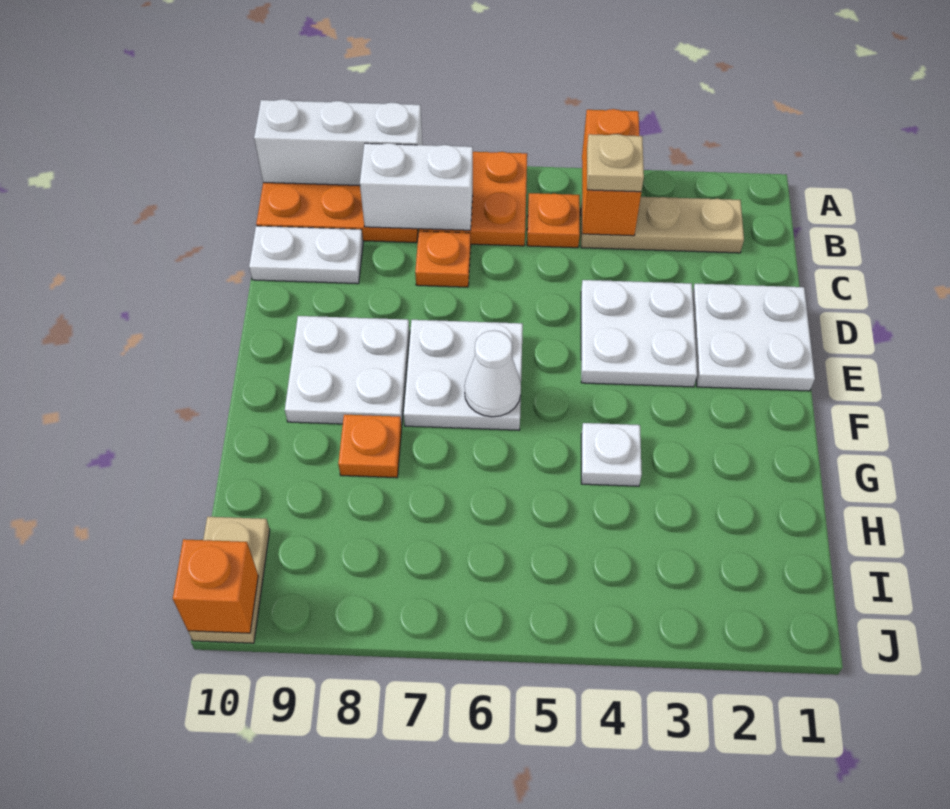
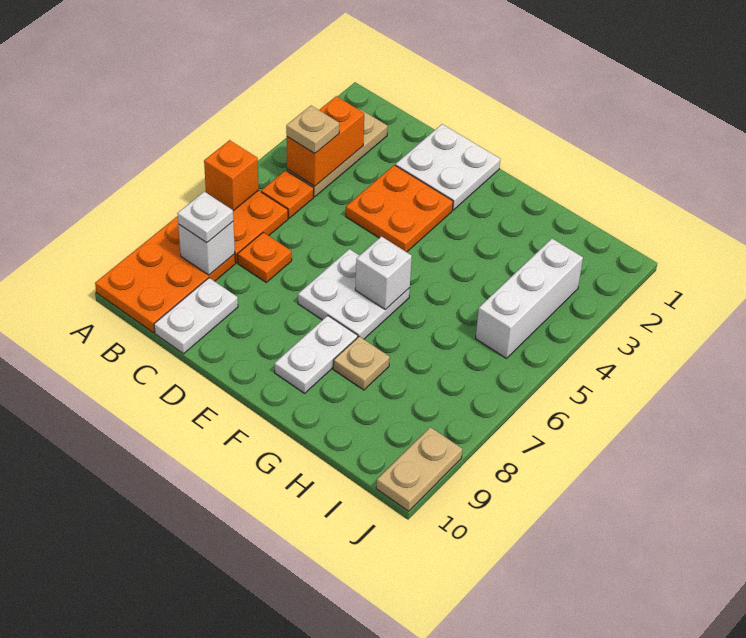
orange brick A4:B4 level 2 -> orange brick B3:B4 level 2
white brick A8:A10 level 2 -> white brick I3:I5 level 1
white brick B7:B8 level 2 -> white brick B8 level 2
white plate D3:E4 level 1 -> orange plate D3:E4 level 1
white plate E8:F9 level 1 -> white plate F8:F9 level 1
white cone F6 level 2 -> white brick F6 level 2
white plate G4 level 1 -> white plate B8 level 3
orange plate G8 level 1 -> tan plate G8 level 1
tan plate I10:J10 level 1 -> tan plate J9:J10 level 1
orange brick J10 level 2 -> orange brick A6 level 2

